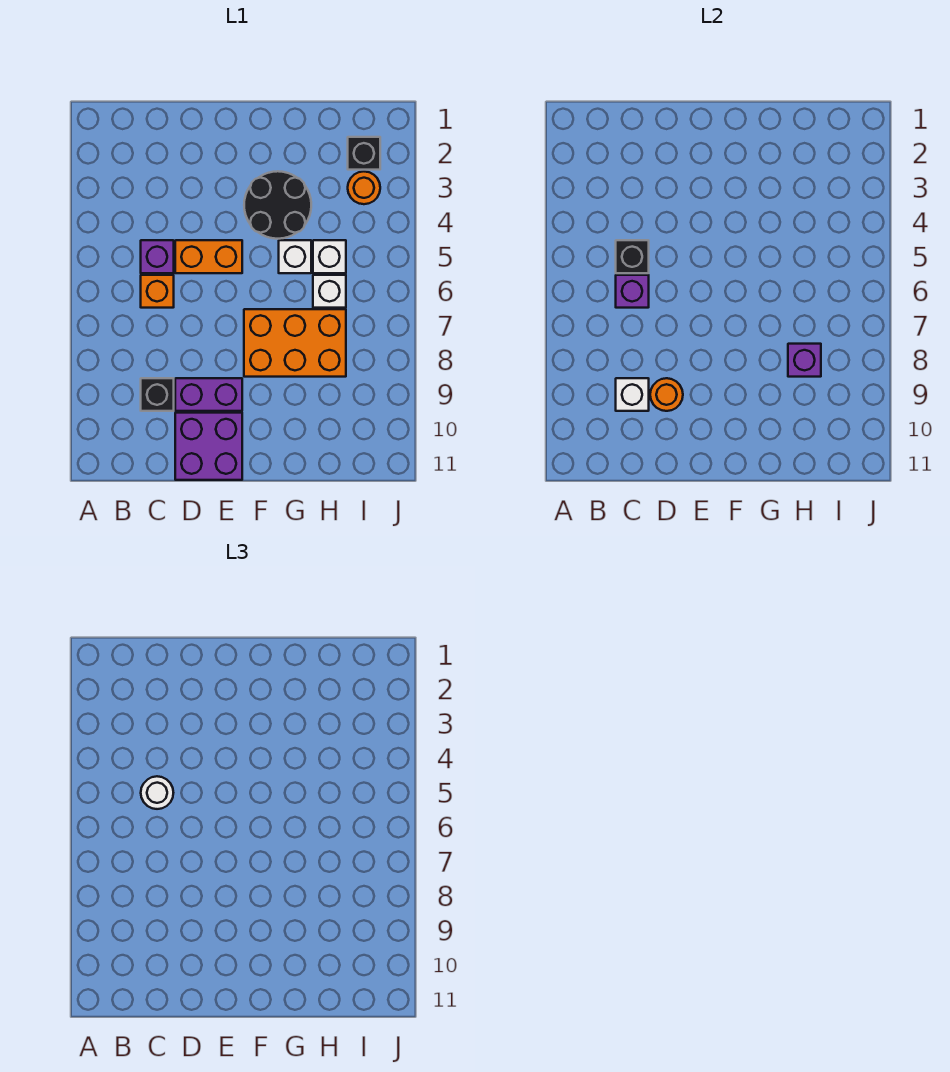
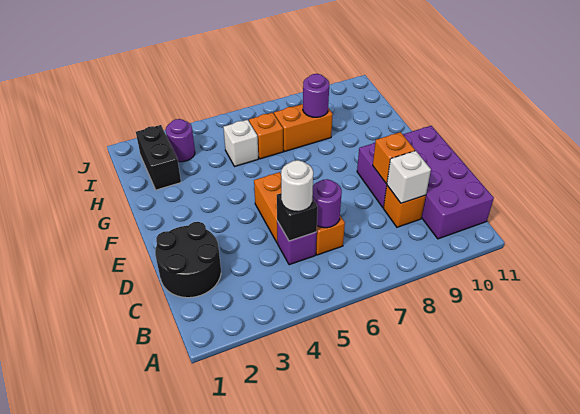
purple brick C6 level 2 -> purple round brick C6 level 2
black brick C9 level 1 -> orange brick C9 level 1
orange round brick D9 level 2 -> orange brick D9 level 2
purple brick D10:E11 level 1 -> purple brick B10:E11 level 1
black round brick F3:G4 level 1 -> black round brick C1:D2 level 1
orange brick F7:H8 level 1 -> orange brick H7:H8 level 1
white brick G5 level 1 -> none
white brick H6 level 1 -> orange brick H6 level 1
purple brick H8 level 2 -> purple round brick H8 level 2
black brick I2 level 1 -> black brick H2:I2 level 1
orange round brick I3 level 1 -> purple round brick I3 level 1

